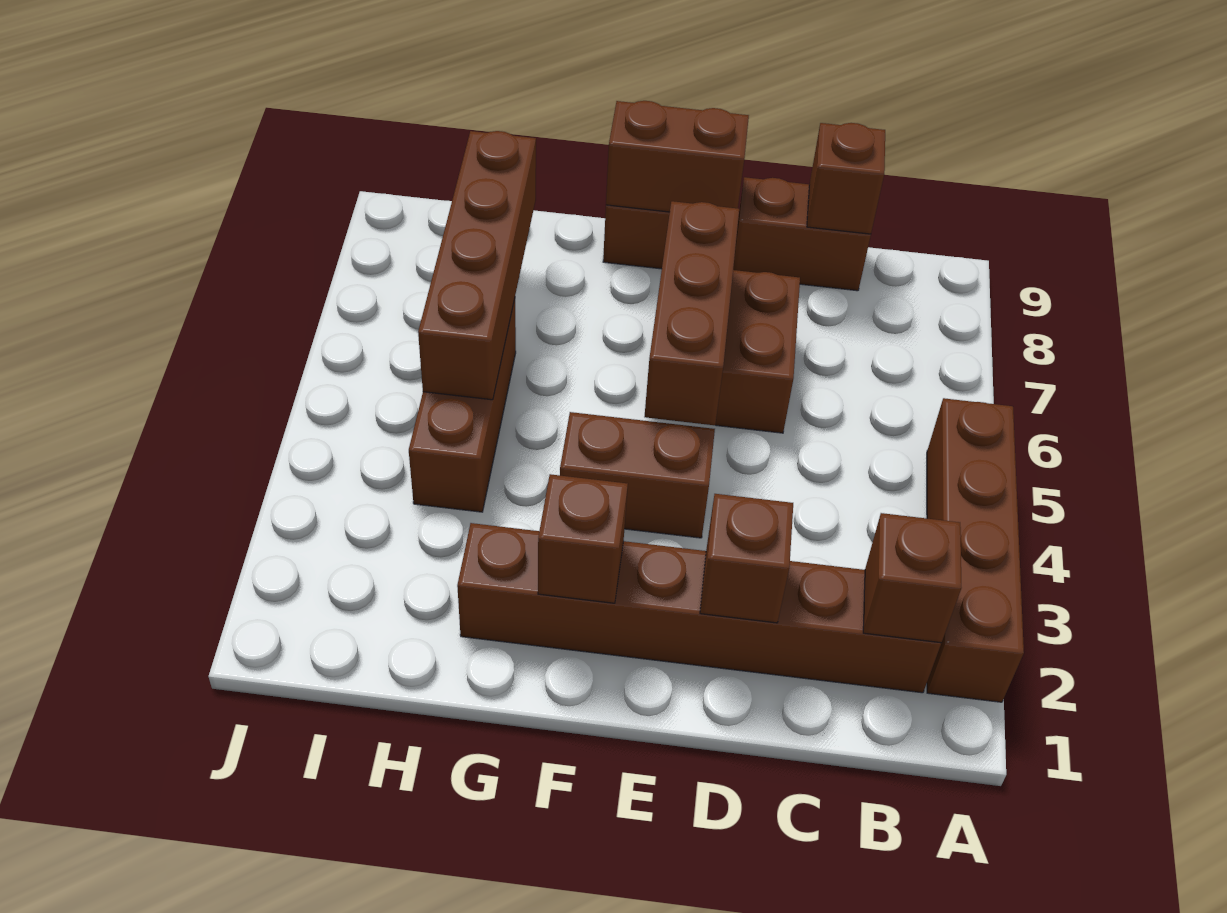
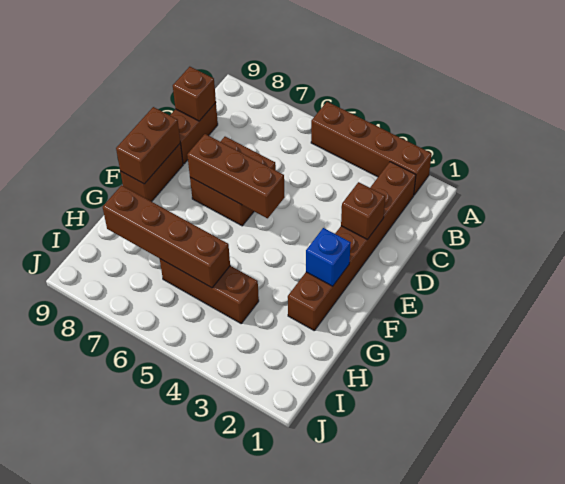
brown brick B2 level 2 -> none
brown brick E4:F4 level 1 -> none
brown brick F2 level 2 -> blue brick F2 level 2

